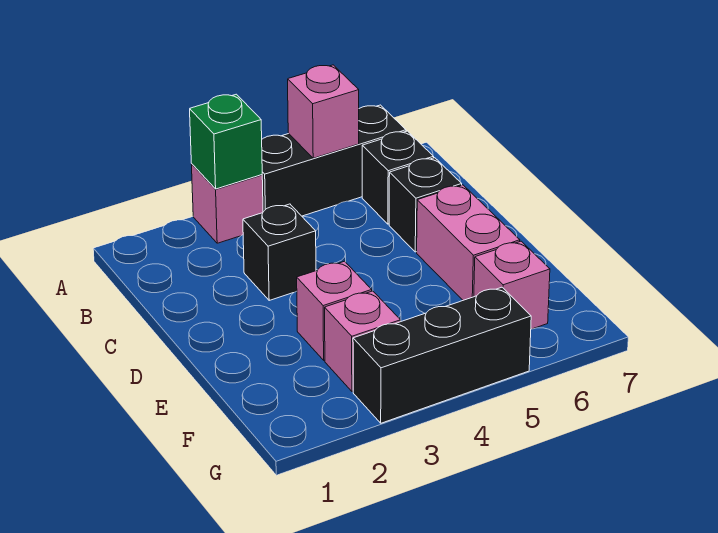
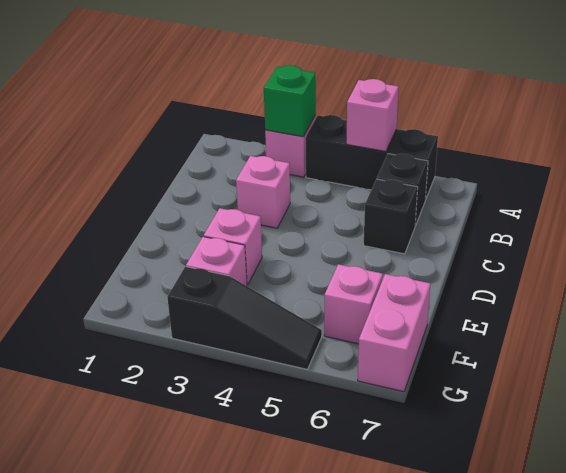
black brick C3 level 1 -> pink brick C3 level 1
pink brick D6:E6 level 1 -> pink brick F7:G7 level 1
black brick G3:G5 level 1 -> black slope G3:G5 level 1 top 3

